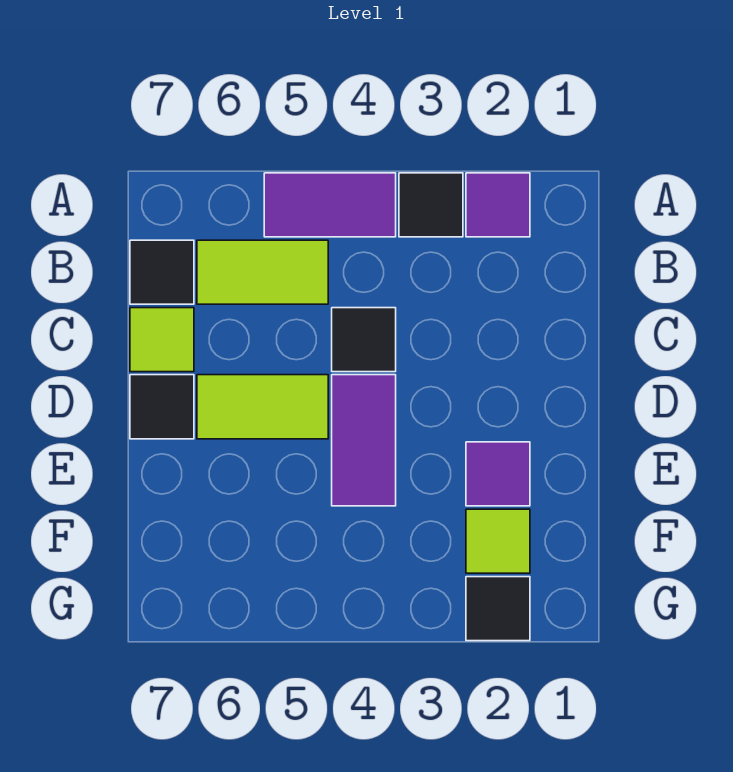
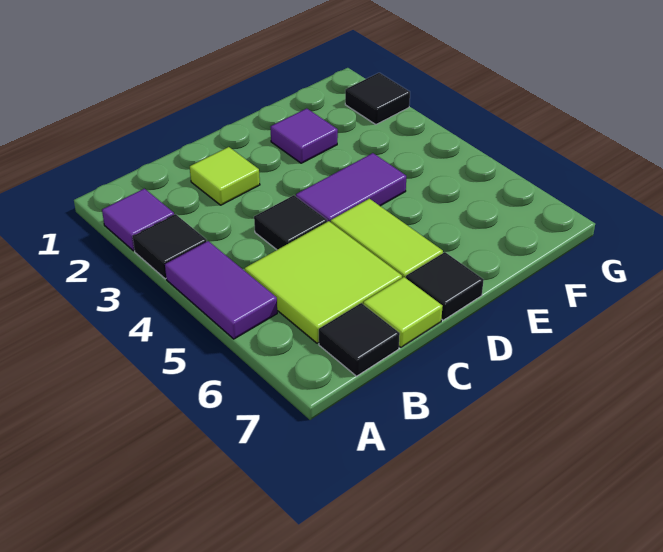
lime tile B5:B6 level 1 -> lime tile B5:C6 level 1
lime tile F2 level 1 -> lime tile C2 level 1

